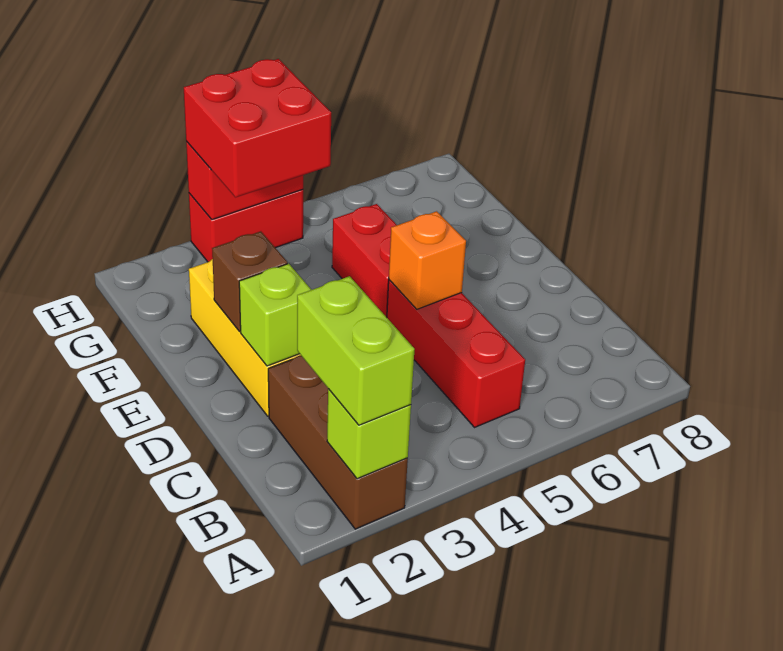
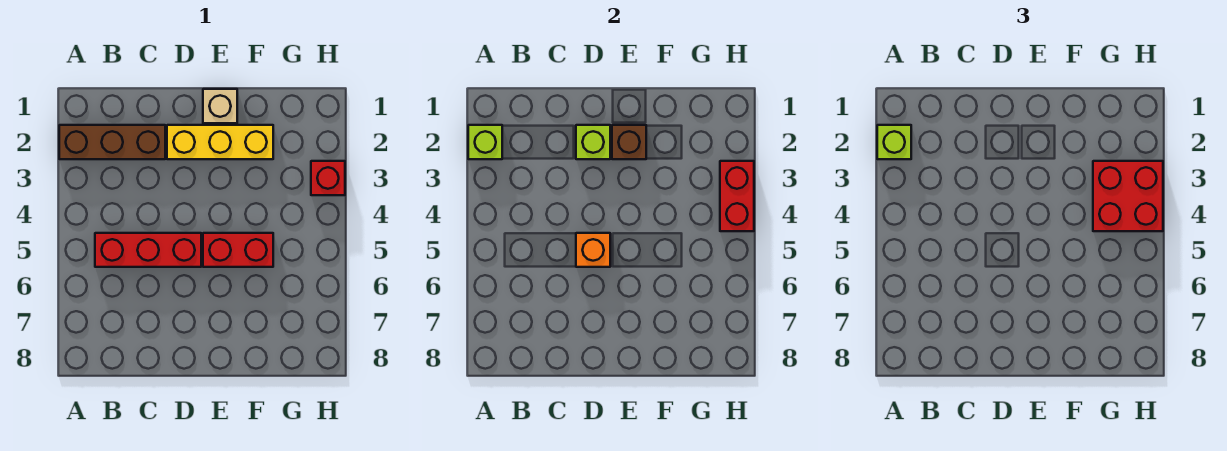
lime brick A2:B2 level 3 -> lime brick A2 level 3
none -> tan brick E1 level 1
red brick H3:H4 level 1 -> red brick H3 level 1

